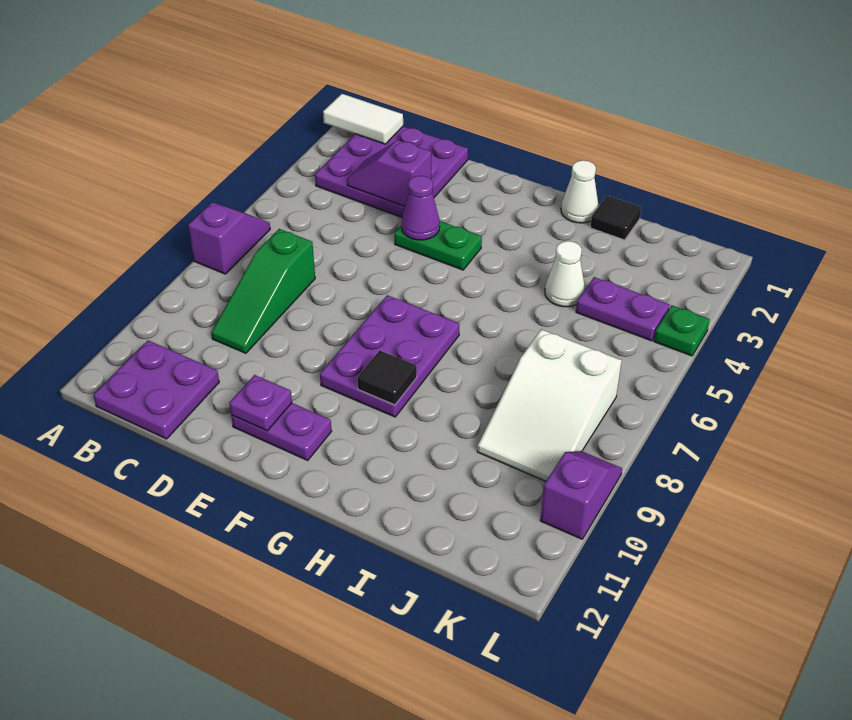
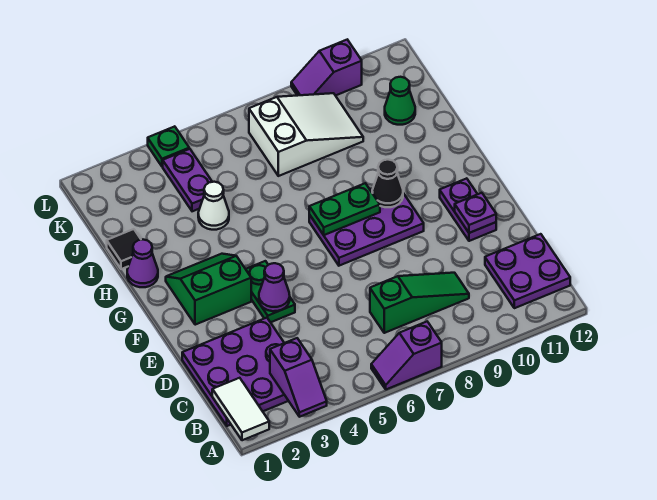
purple slope C3:D3 level 2 top D -> purple slope A3:B3 level 2 top B
none -> green slope F2:G3 level 1 top F
none -> green plate G7:G8 level 2
black tile G9 level 2 -> black cone G9 level 2
white cone H1 level 1 -> purple cone H1 level 1
none -> green cone J11 level 1

